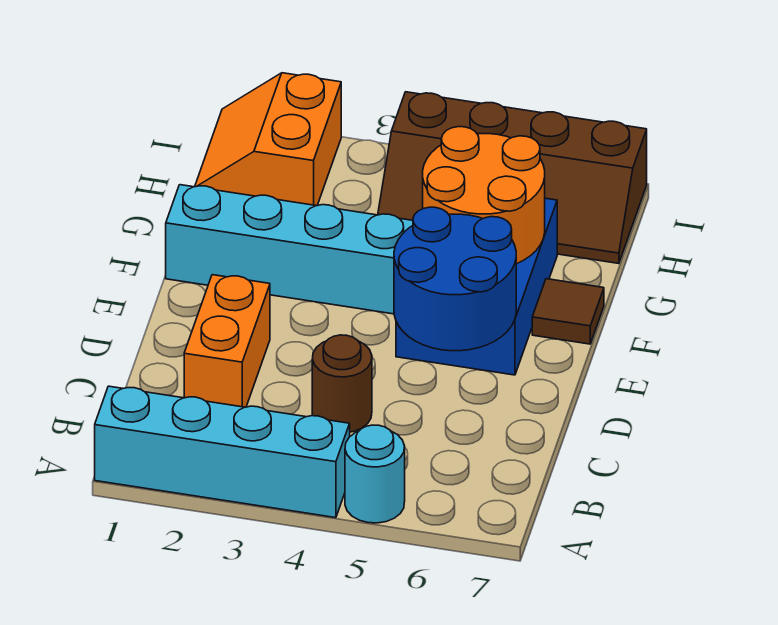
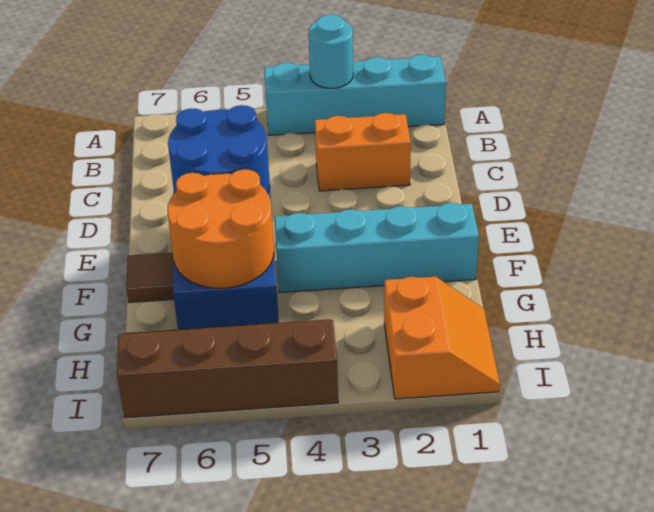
cyan round brick A5 level 1 -> cyan round brick A3 level 2
orange brick C2:D2 level 1 -> orange brick C2:C3 level 1
brown round brick C4 level 1 -> none

